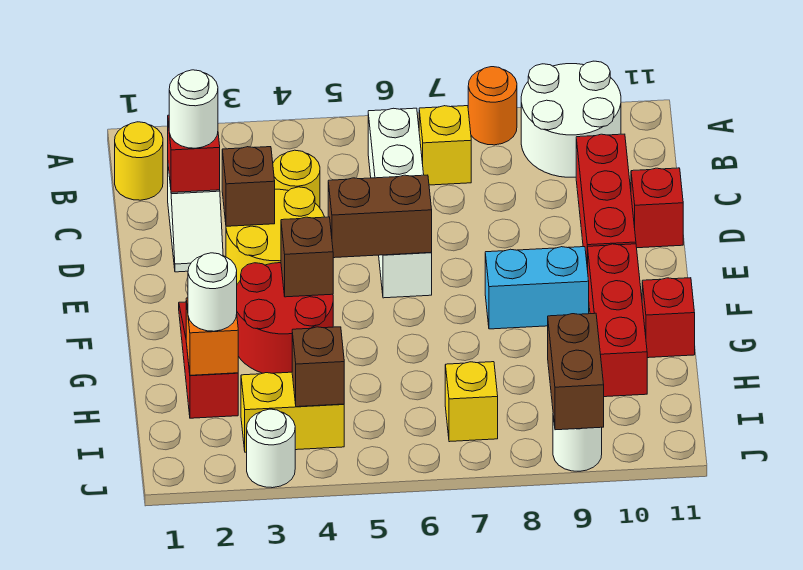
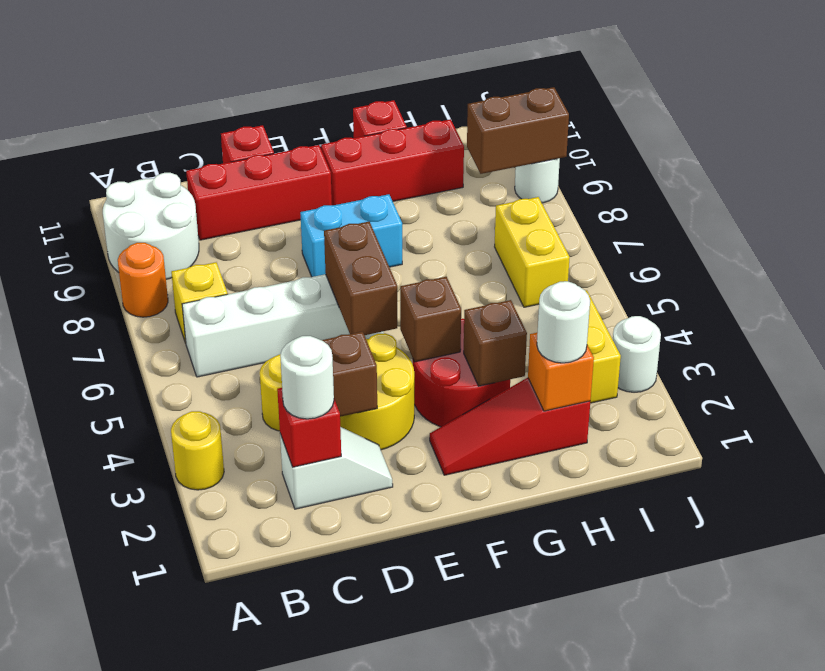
yellow round brick B1 level 1 -> yellow round brick A3 level 1
cyan brick F8:F9 level 1 -> cyan brick E8:F8 level 1
brown brick I4 level 2 -> brown brick G3 level 2
yellow brick I7 level 1 -> yellow brick I6:I7 level 1

